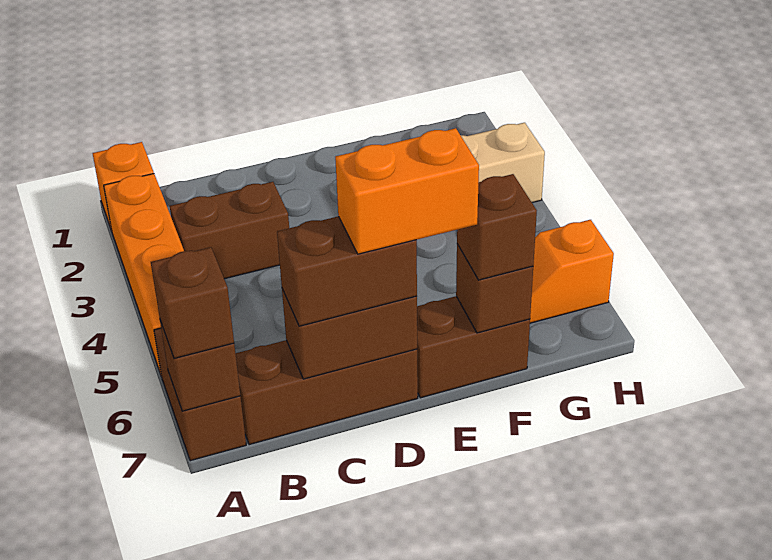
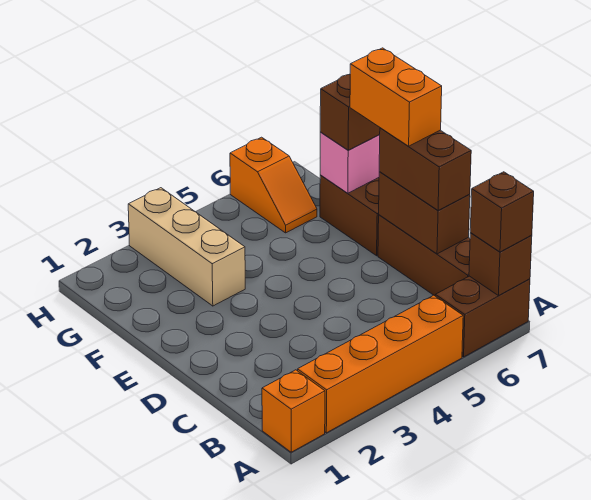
brown brick B3:C3 level 1 -> none
brown brick F7 level 2 -> pink brick F7 level 2

